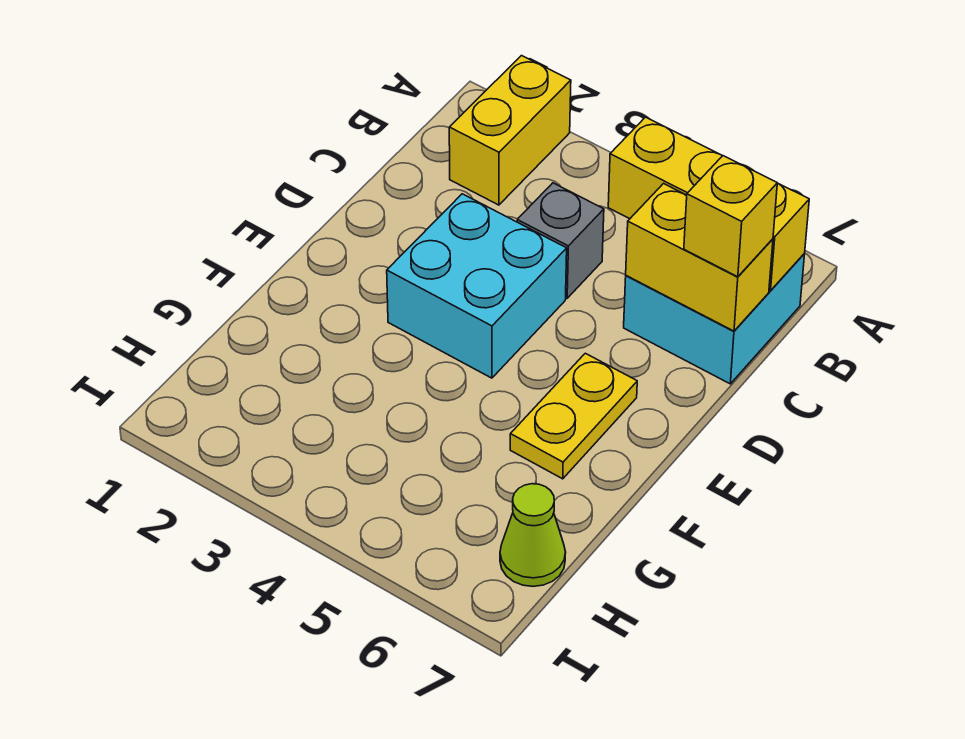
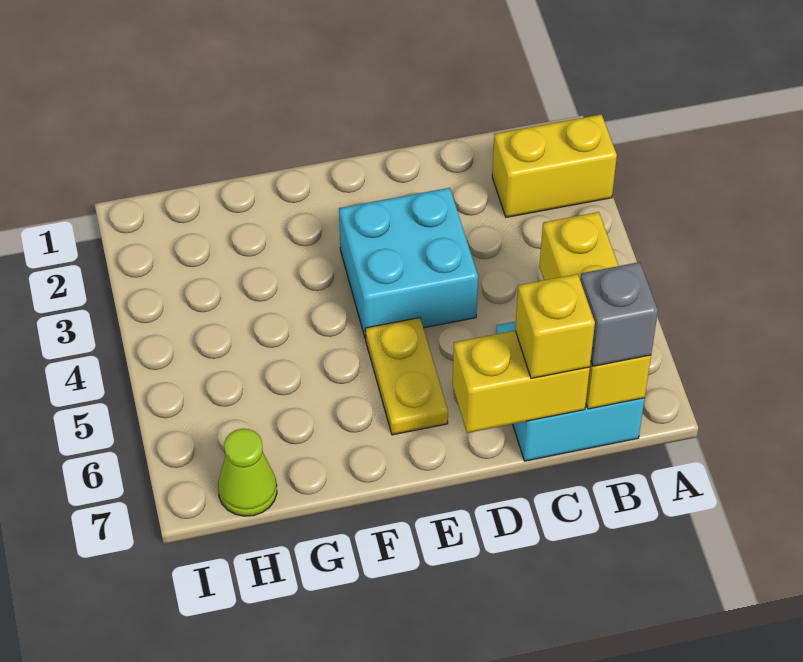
grey brick C4 level 1 -> grey brick B7 level 3
yellow brick C6:C7 level 2 -> yellow brick C7:D7 level 2
yellow plate E6:F6 level 1 -> yellow plate E5:E6 level 1

